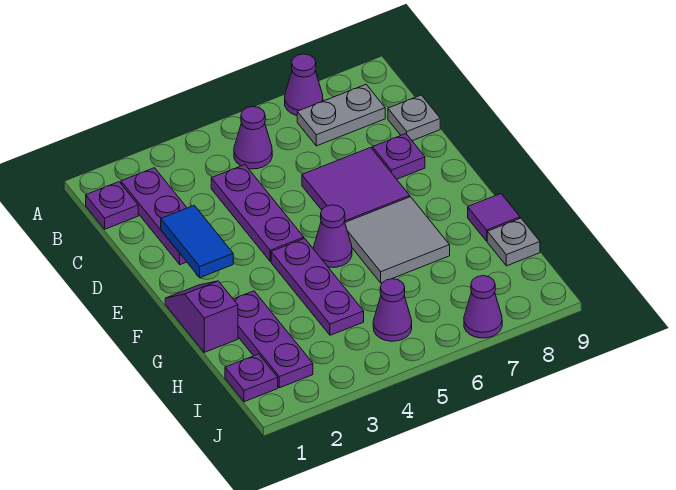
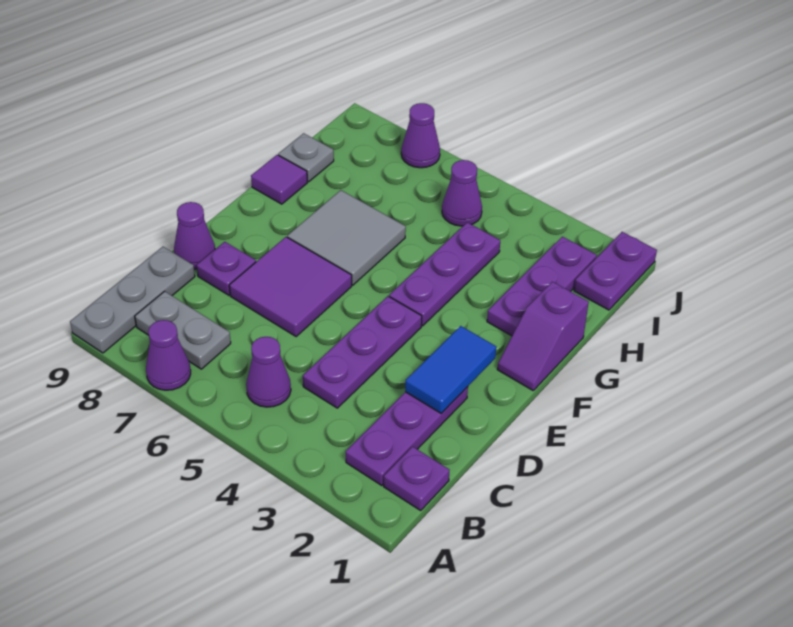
grey plate C9 level 1 -> grey plate A9:C9 level 1
purple cone F5 level 1 -> purple cone D9 level 1
purple plate I1 level 1 -> purple plate I1:J1 level 1

